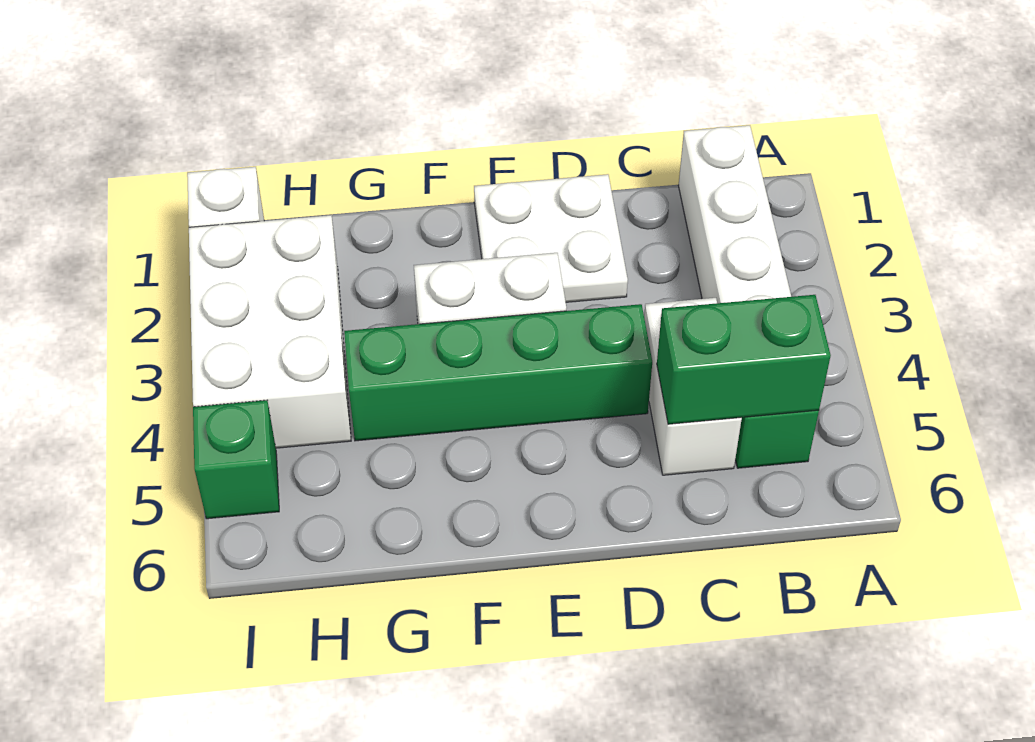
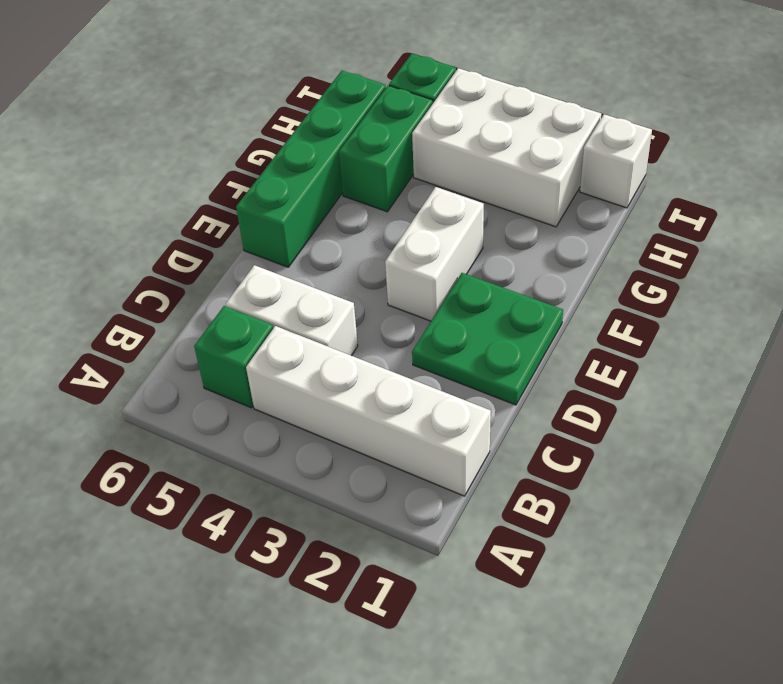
green brick B5:C5 level 2 -> green brick G5:H5 level 1
white plate D1:E2 level 1 -> green plate D1:E2 level 1
green brick D4:G4 level 1 -> green brick E6:H6 level 1

